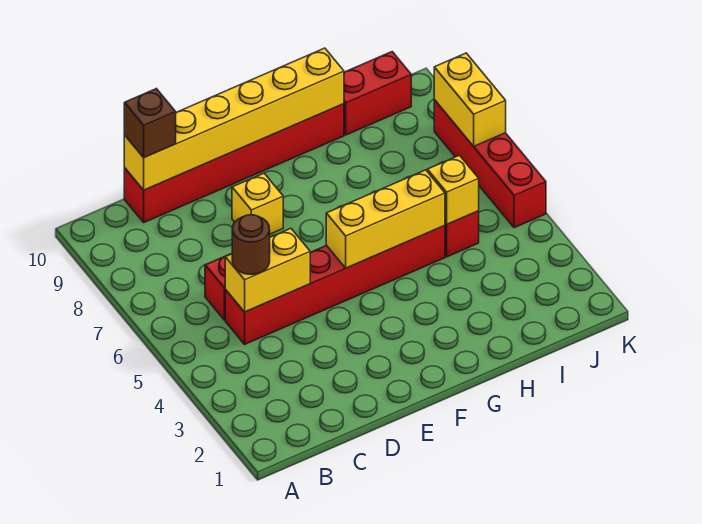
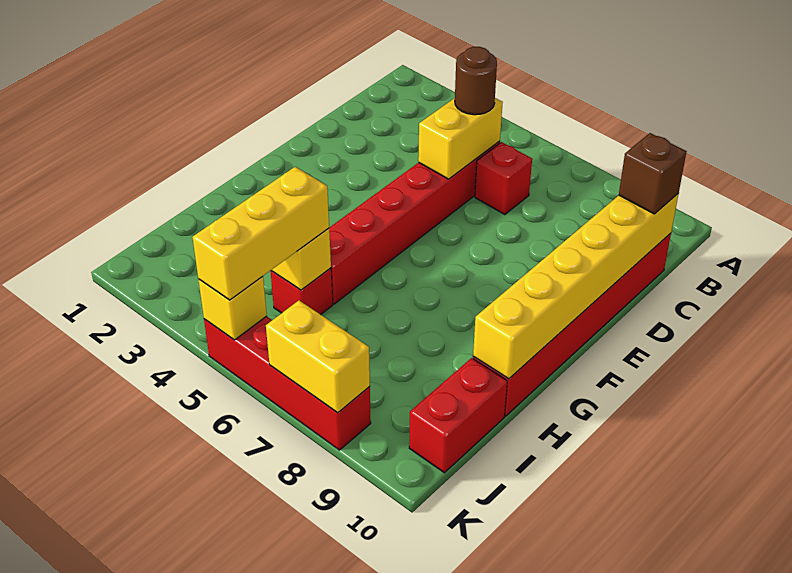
yellow brick E8 level 1 -> yellow brick K5 level 2
yellow brick F5:H5 level 2 -> yellow brick I5:K5 level 3

